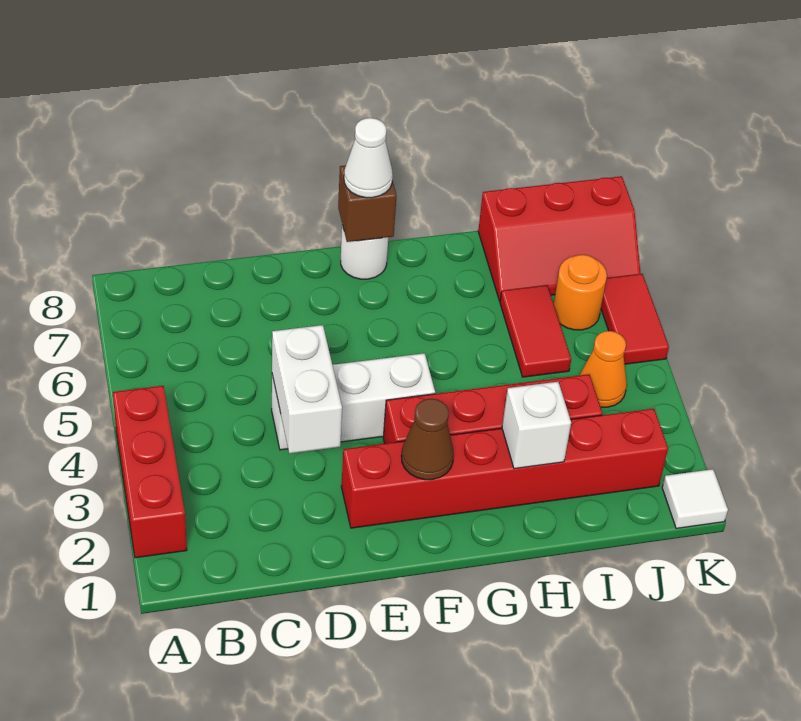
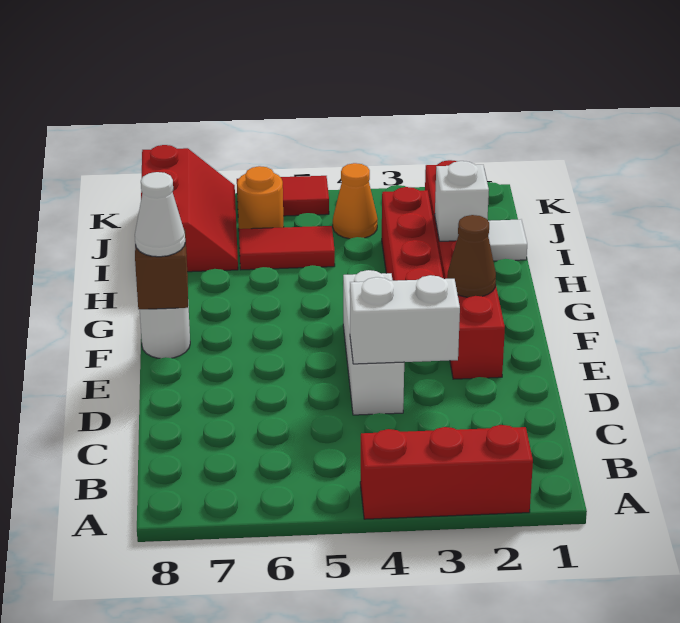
white tile K1 level 1 -> white tile I1 level 1

